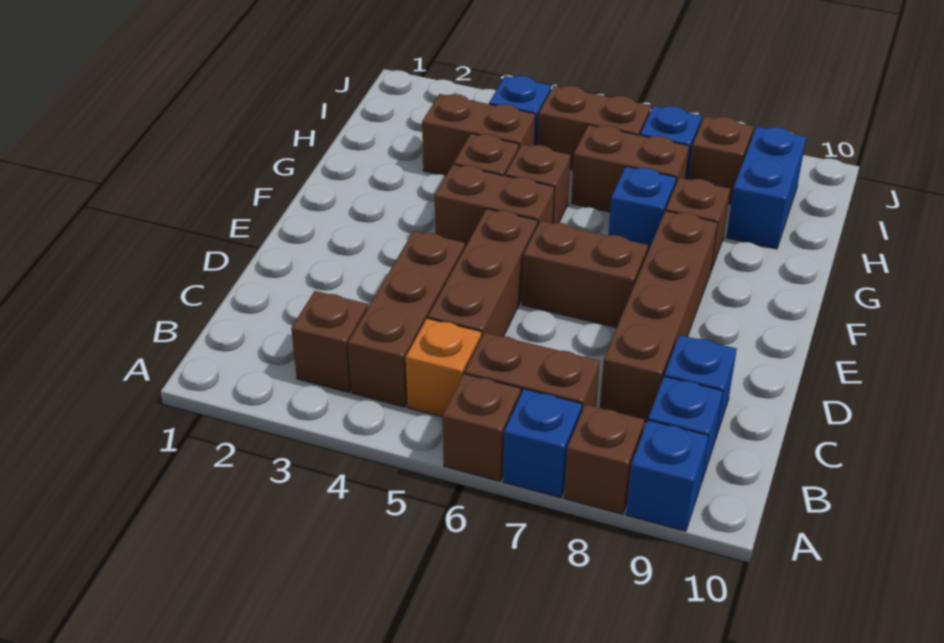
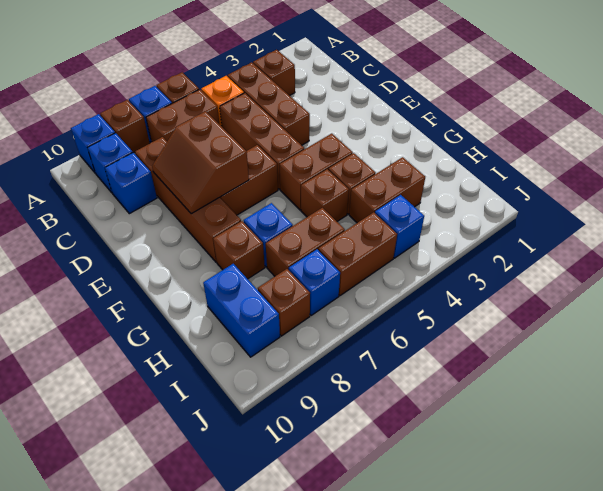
none -> brown slope D7:E8 level 2 top 7

